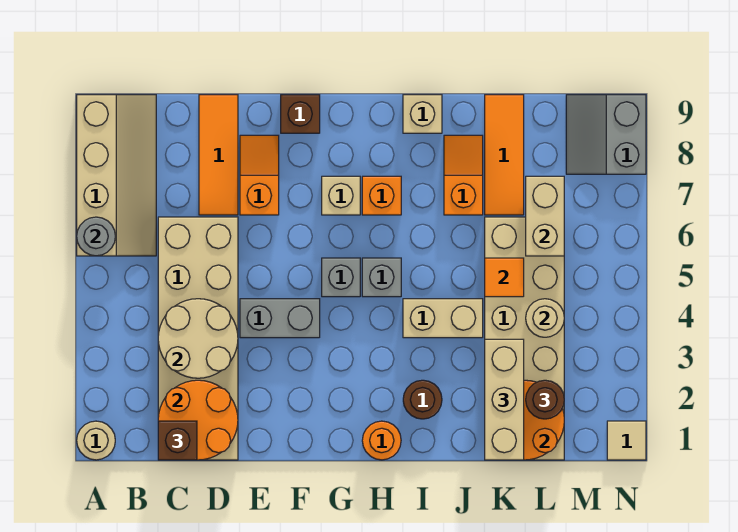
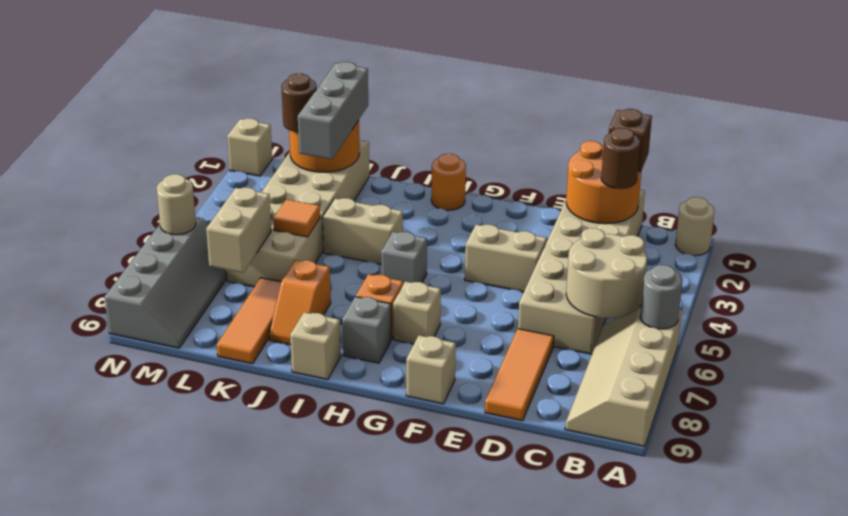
tan round brick C3:D4 level 2 -> tan round brick B5:C6 level 2
grey brick E4:F4 level 1 -> tan brick E4:F4 level 1
orange slope E7:E8 level 1 top 7 -> none
brown brick F9 level 1 -> tan brick F9 level 1
grey brick G5 level 1 -> grey brick H8 level 1
brown round brick I2 level 1 -> brown round brick C2 level 3
tan brick K1:K3 level 3 -> grey brick K1:K3 level 3
tan round brick L4 level 2 -> tan round brick N6 level 2
grey slope M8:N9 level 1 top N -> grey slope M6:N9 level 1 top N
tan tile N1 level 1 -> tan brick N1 level 1

